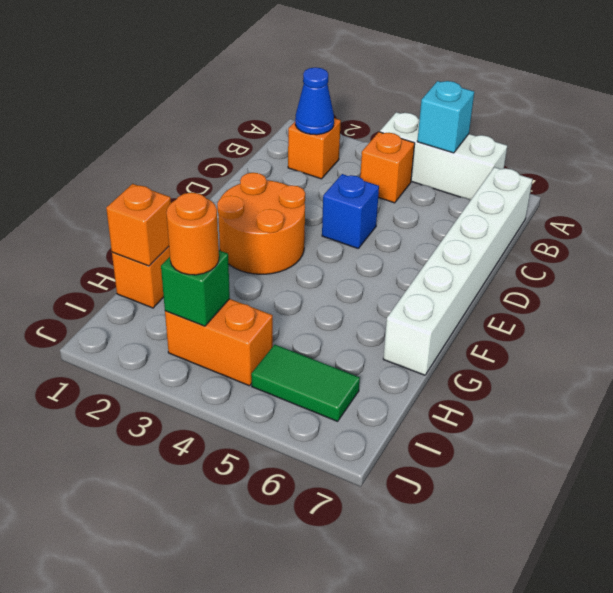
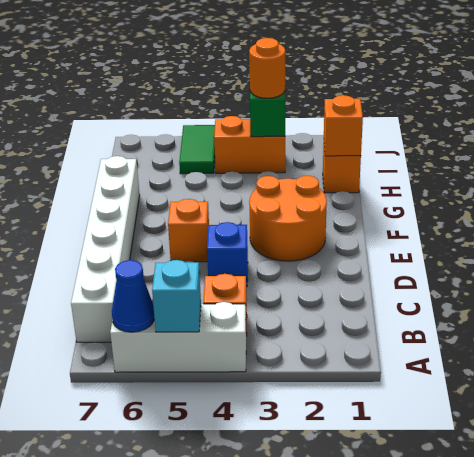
orange brick B2 level 1 -> orange brick E5 level 1
blue cone B2 level 2 -> blue cone A6 level 2
green tile I5:I6 level 1 -> green tile I5:J5 level 1

